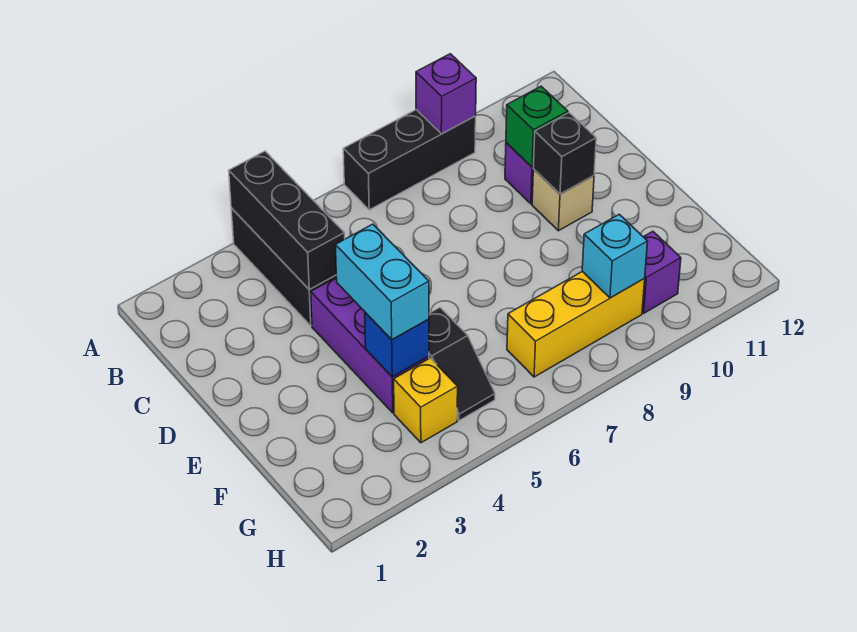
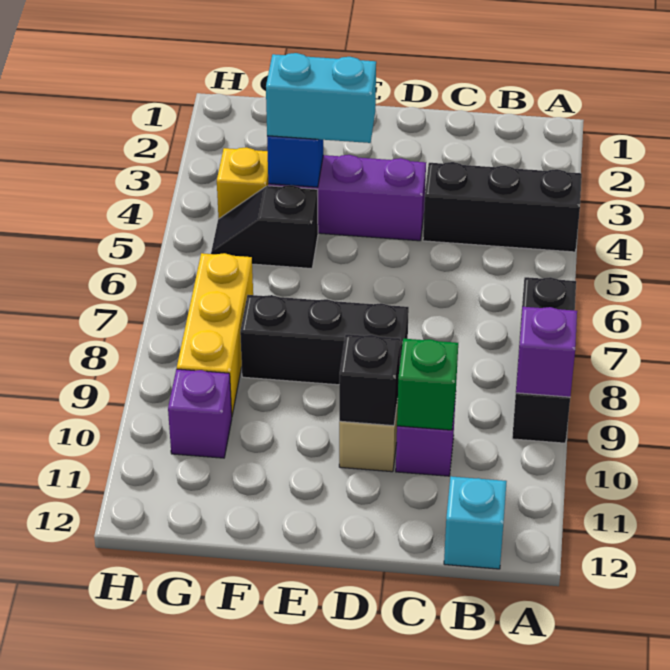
black brick A4:C4 level 2 -> black brick D8:F8 level 1
cyan brick G9 level 2 -> cyan brick B12 level 1

